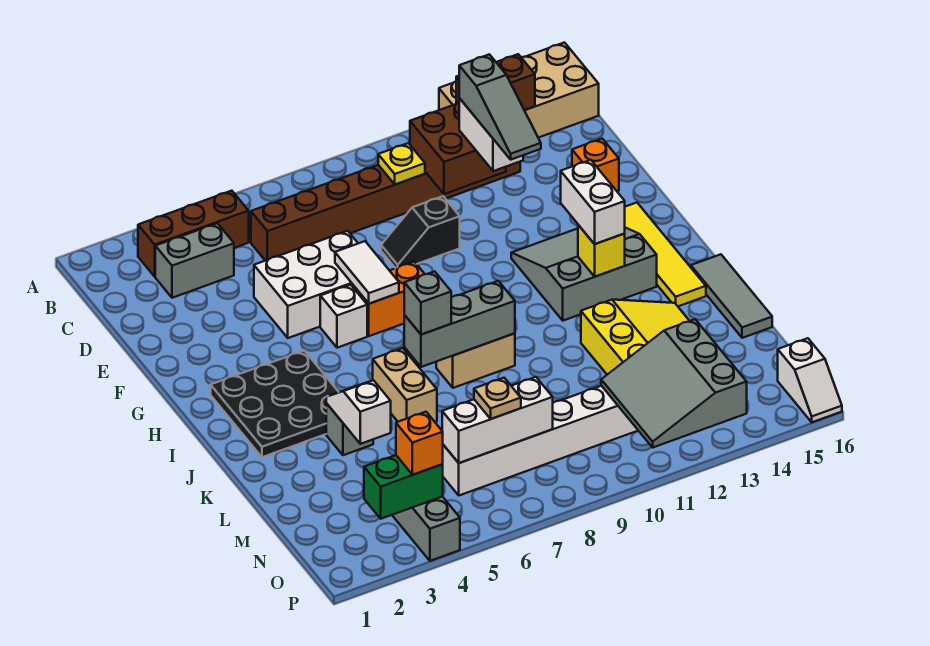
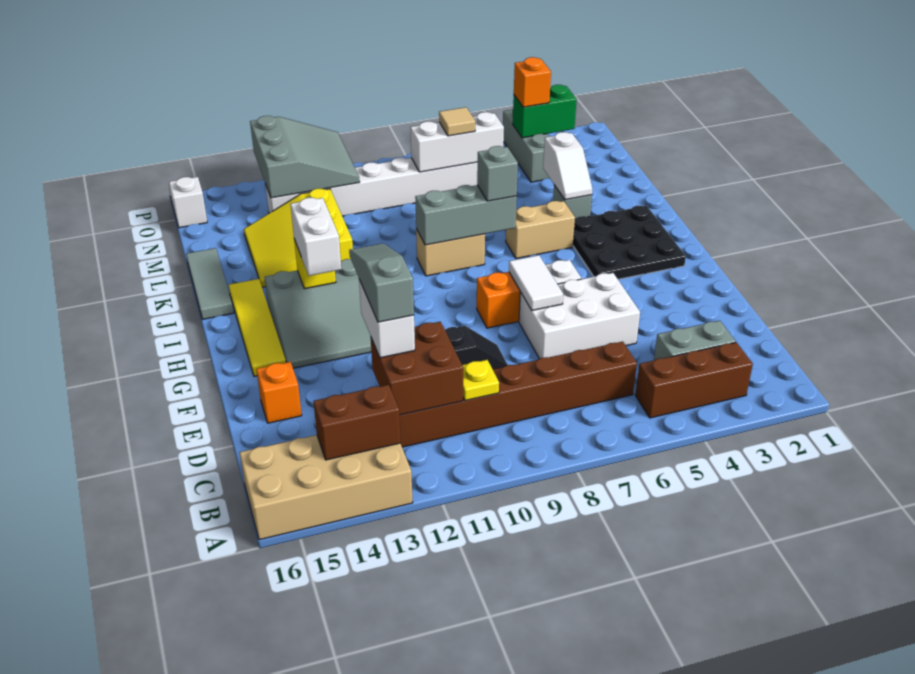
tan brick J6:K6 level 1 -> tan brick J5:J6 level 1
tan plate N7 level 3 -> tan tile N7 level 3

